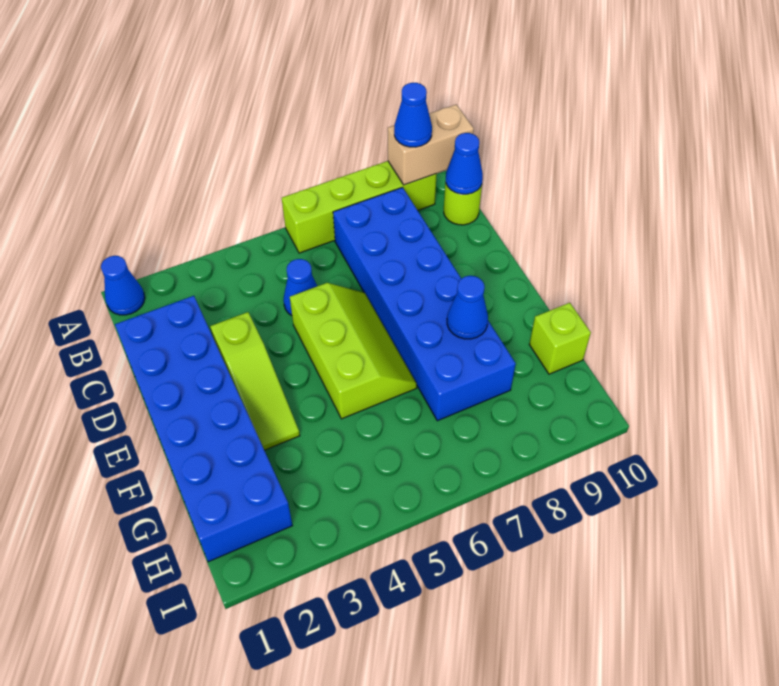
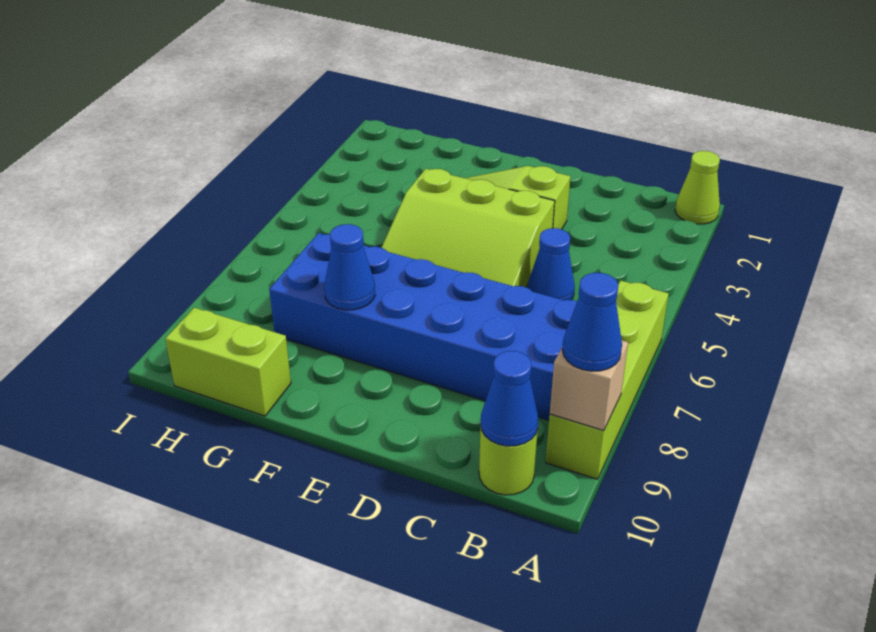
blue cone A1 level 1 -> lime cone A1 level 1
tan brick A9:A10 level 2 -> tan brick A9 level 2
blue brick C1:H2 level 1 -> none
lime slope D5:F6 level 1 top 5 -> lime slope D4:F6 level 1 top 4
lime brick G10 level 1 -> lime brick G10:H10 level 1

